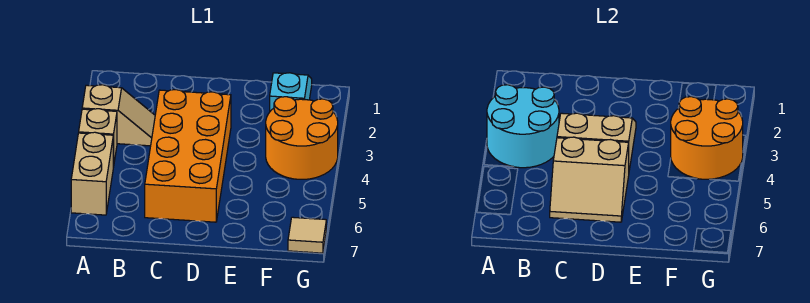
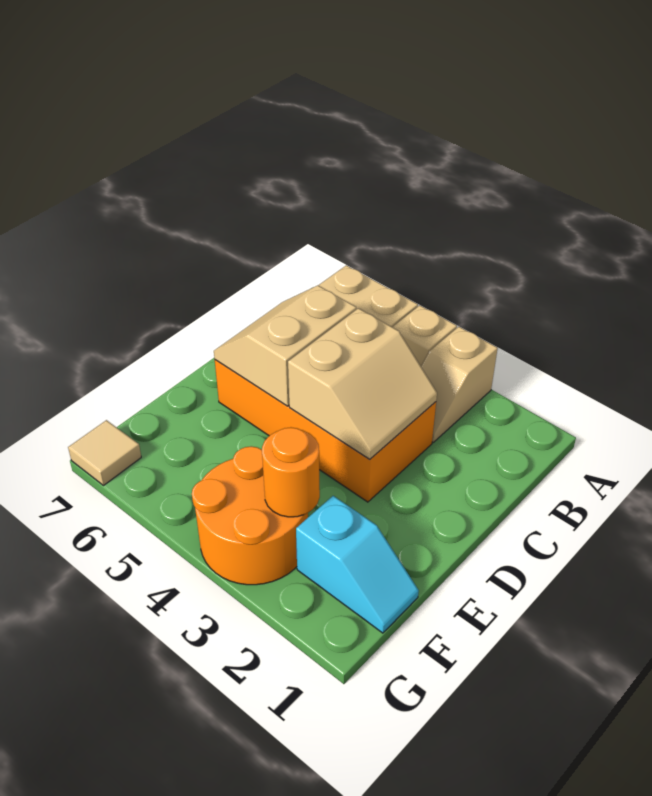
cyan round brick A3:B4 level 2 -> none
orange round brick F3:G4 level 2 -> orange round brick F3 level 2

